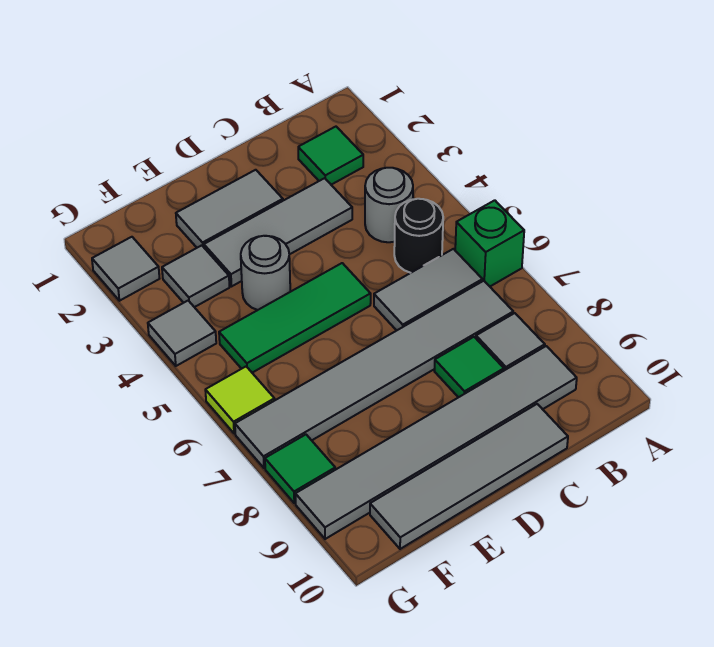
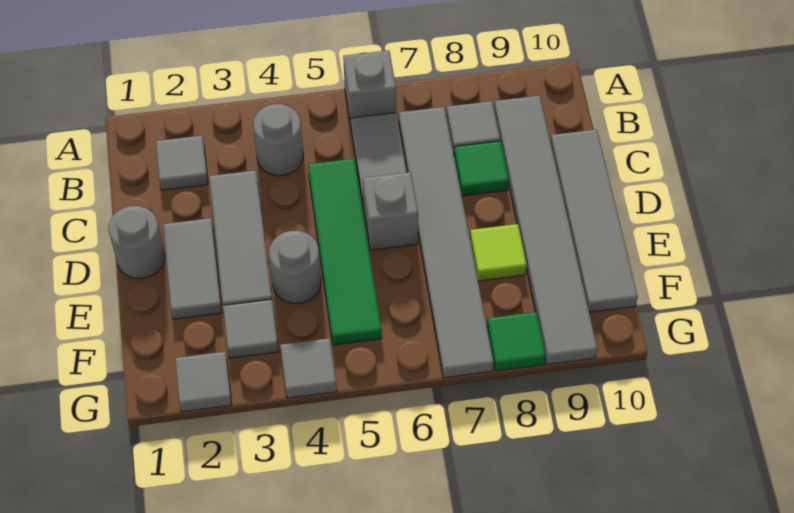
green brick A6 level 1 -> grey brick A6 level 1
green tile B2 level 1 -> grey tile B2 level 1
black round brick B5 level 1 -> none
none -> grey round brick D1 level 1
green tile D5:F5 level 1 -> green tile C5:F5 level 1
none -> grey brick D6 level 1
lime tile G6 level 1 -> lime tile E8 level 1

